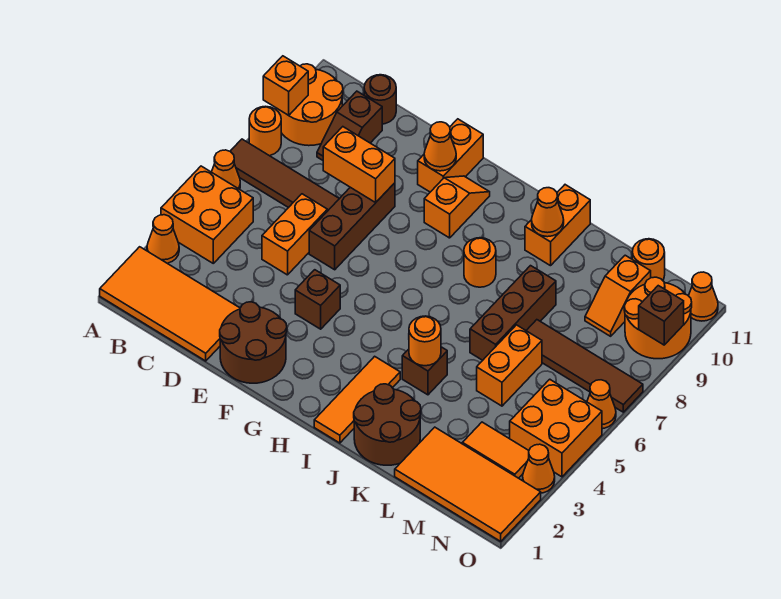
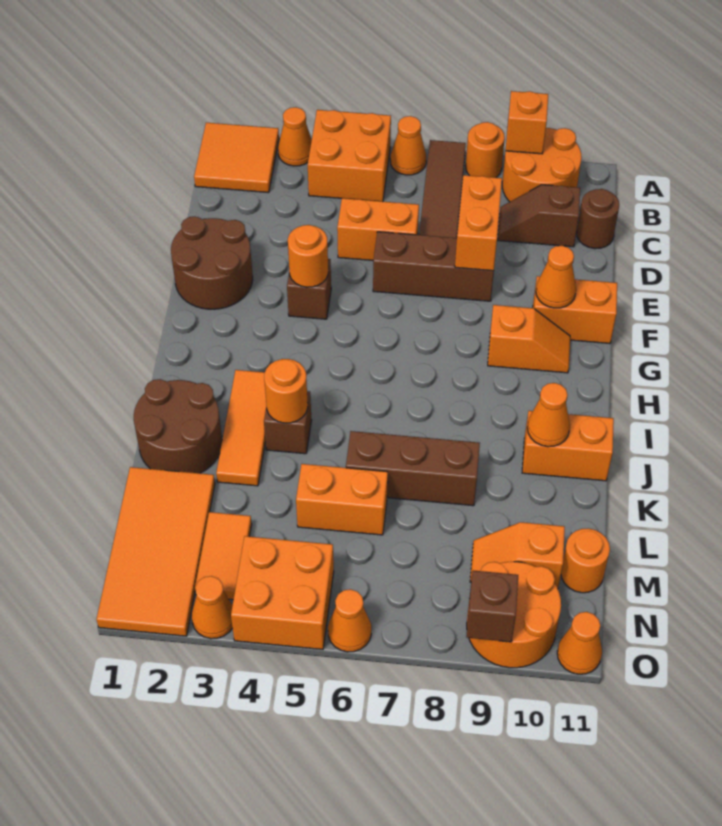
orange tile A1:D2 level 1 -> orange tile A1:B2 level 1
orange tile I1:I3 level 1 -> orange tile I3:K3 level 1
orange round brick I8 level 1 -> orange round brick F4 level 2
brown tile L7:O7 level 1 -> none

